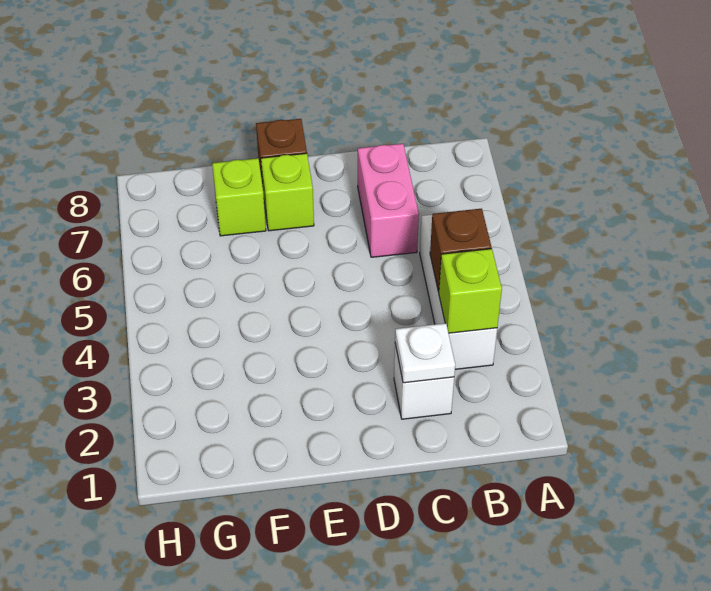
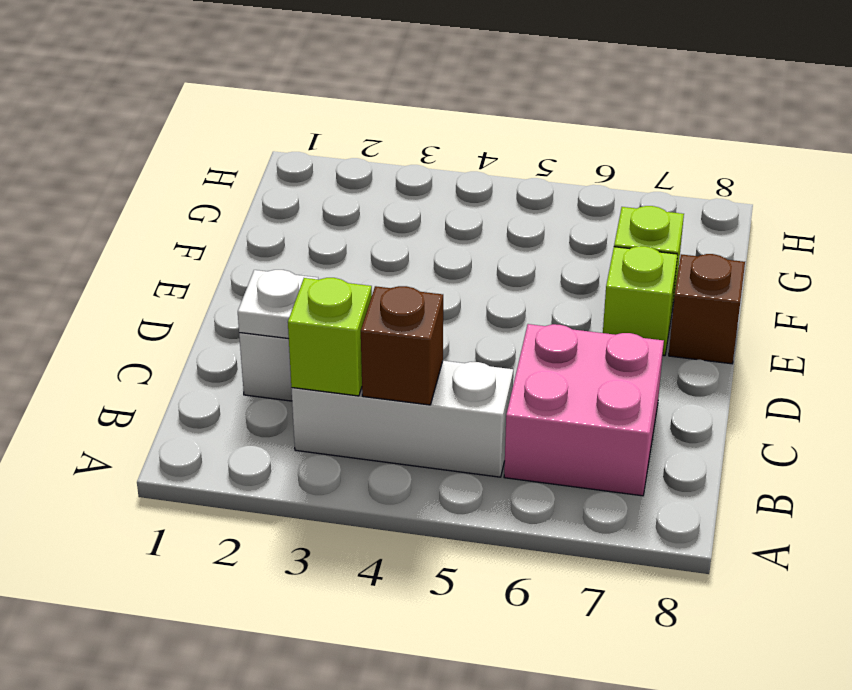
pink brick C6:C7 level 1 -> pink brick B6:C7 level 1

